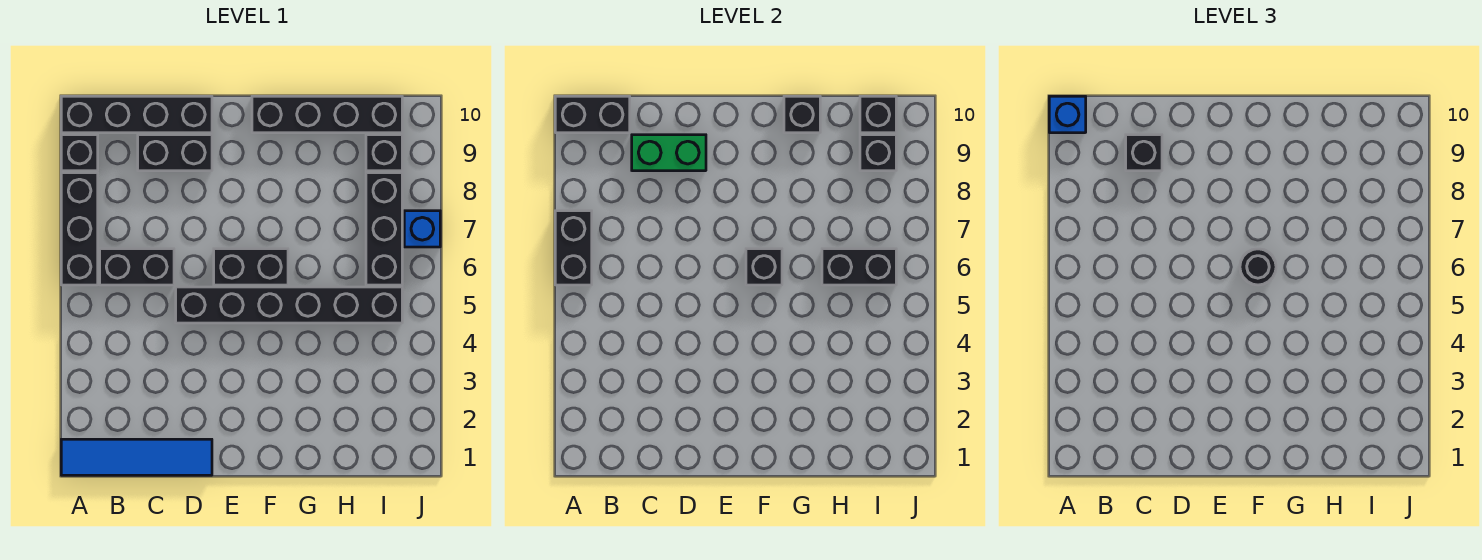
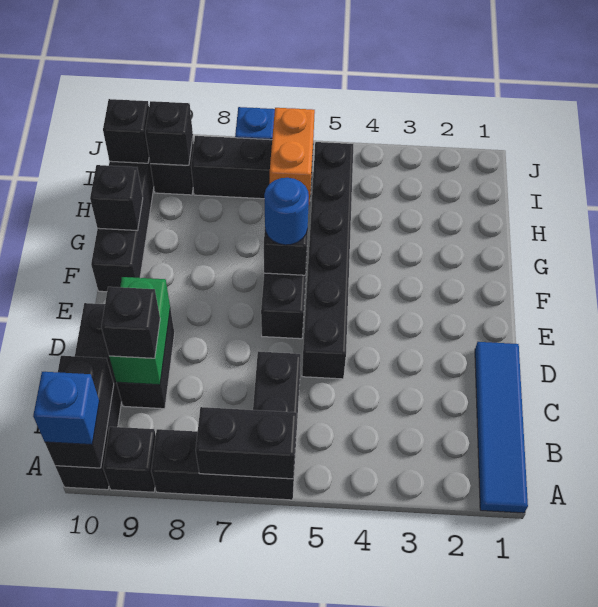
black round brick F6 level 3 -> blue round brick F6 level 3
black brick H6:I6 level 2 -> orange brick H6:I6 level 2

